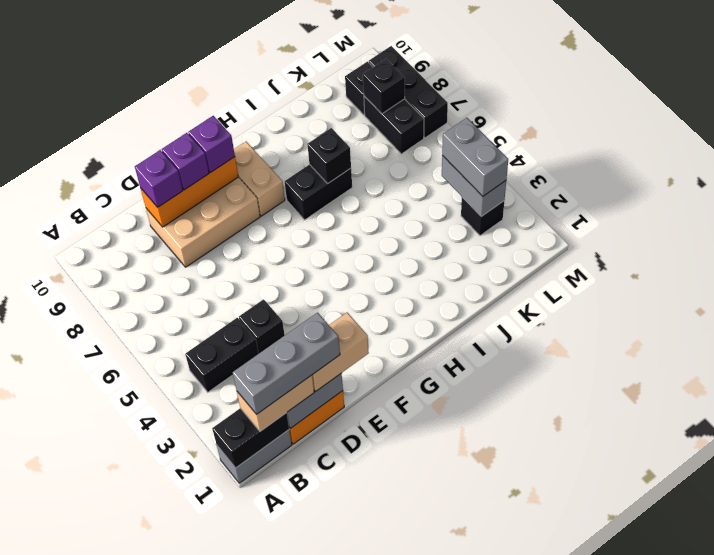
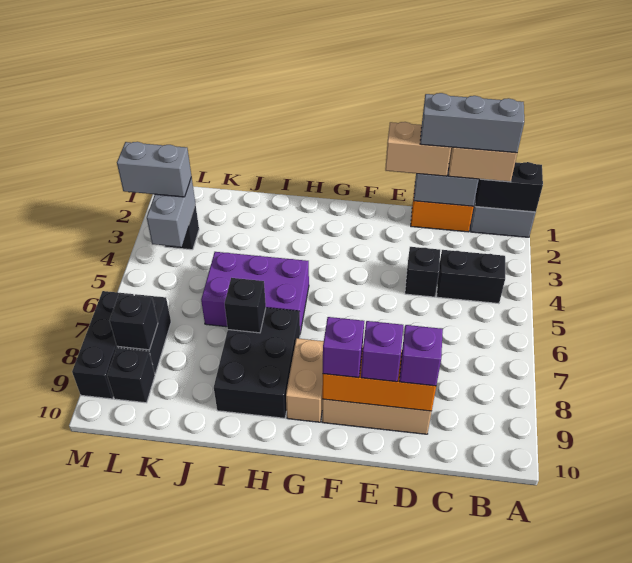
none -> purple brick H5:J6 level 1
black brick H7:I7 level 1 -> black brick H7:I9 level 1
grey brick L3:L4 level 3 -> grey brick L3:M3 level 3

